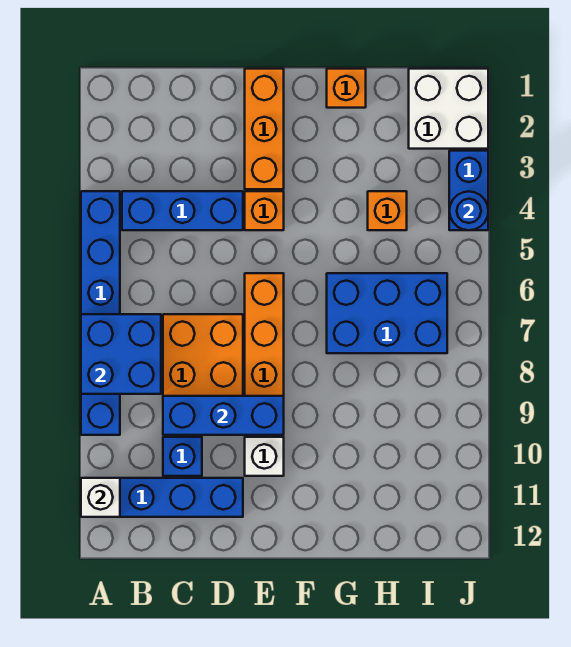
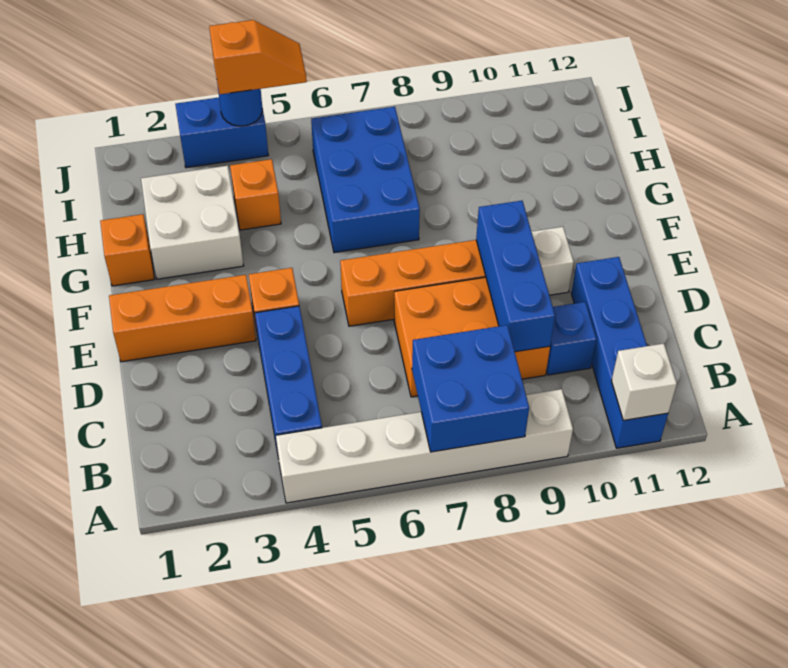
blue brick A4:A9 level 1 -> white brick A4:A9 level 1
white brick I1:J2 level 1 -> white brick G2:H3 level 1
none -> orange slope J4:J5 level 3 top 4

